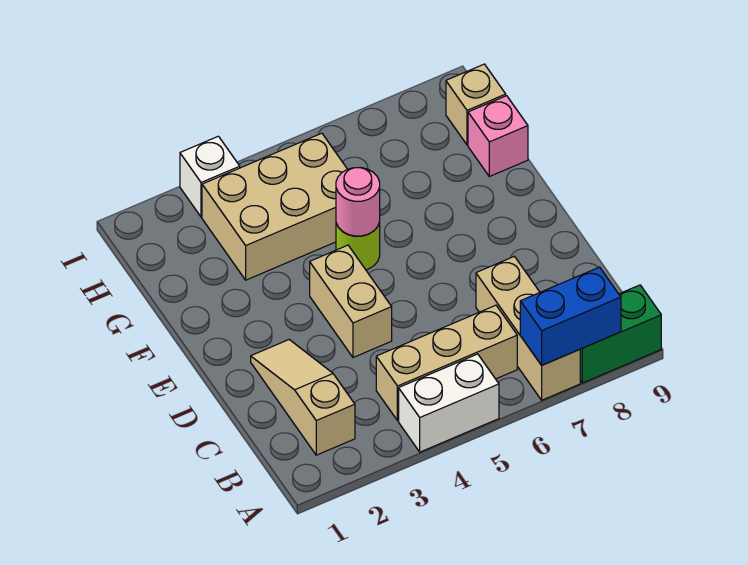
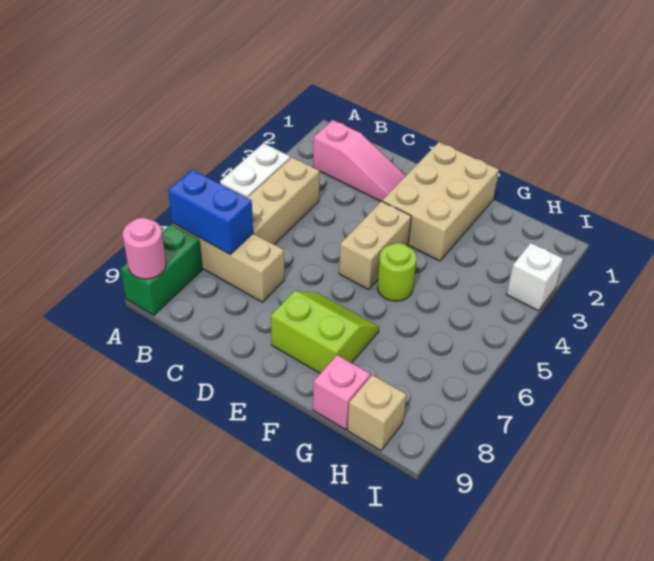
blue brick A7:A8 level 2 -> blue brick A7:B7 level 2
tan slope B2:D2 level 1 top B -> pink slope B2:D2 level 1 top B
tan brick D4:E4 level 1 -> tan brick E4:E5 level 1
none -> lime slope E7:F8 level 1 top 8
pink round brick F5 level 2 -> pink round brick A9 level 2
tan brick G3:H5 level 1 -> tan brick E1:F3 level 1

